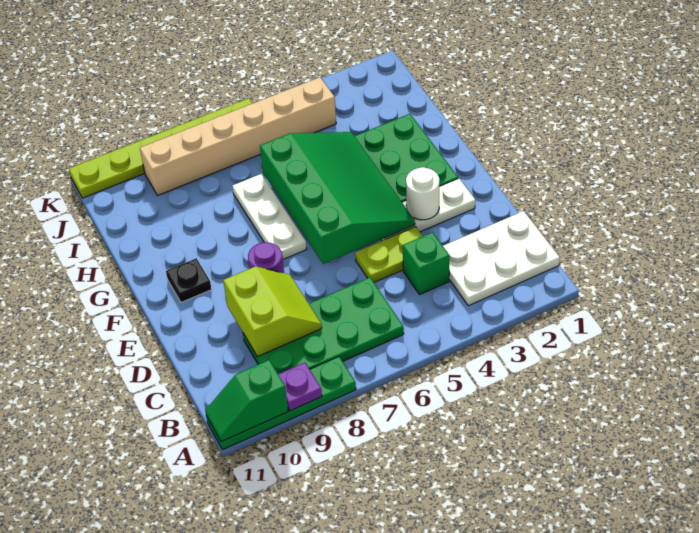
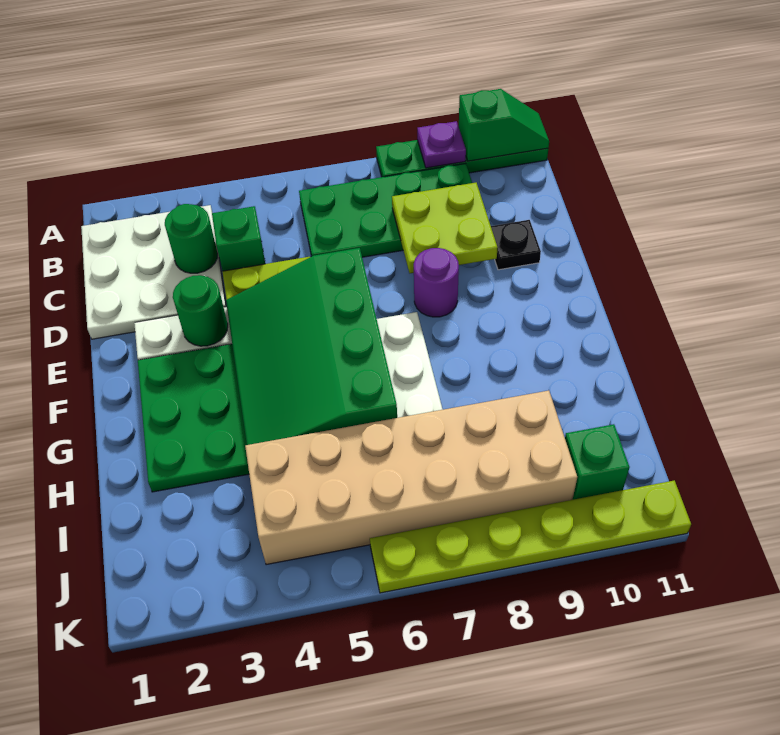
white plate B1:C3 level 1 -> white plate B1:D3 level 1
none -> green round brick C3 level 2
lime slope C8:D9 level 2 top 9 -> lime plate C8:D9 level 2
white round brick E3 level 2 -> green round brick E3 level 2
black plate F10 level 1 -> black plate D10 level 1
tan brick J4:J9 level 1 -> tan brick I4:J9 level 1
none -> green brick J10 level 1

